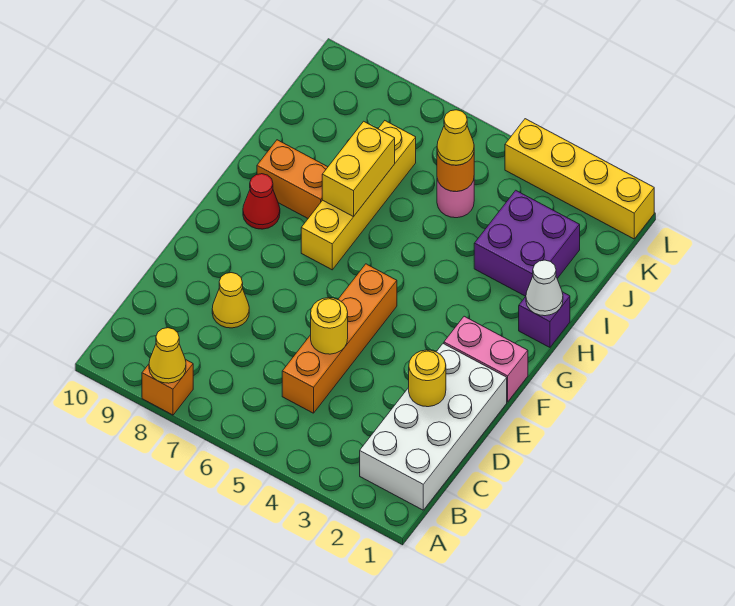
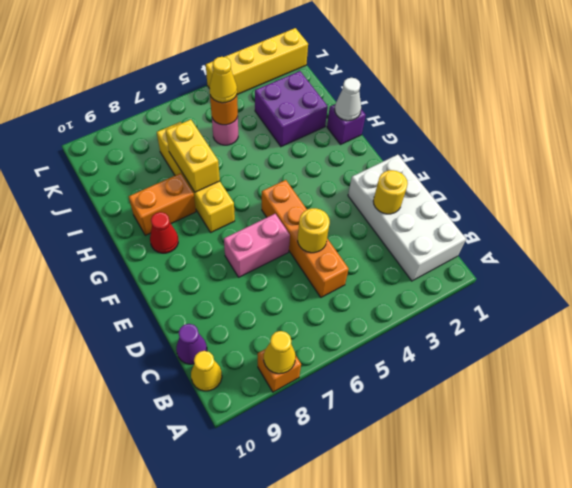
none -> purple cone C10 level 1
yellow cone D8 level 1 -> yellow cone B10 level 1
pink brick F1:F2 level 1 -> pink brick E6:E7 level 1

